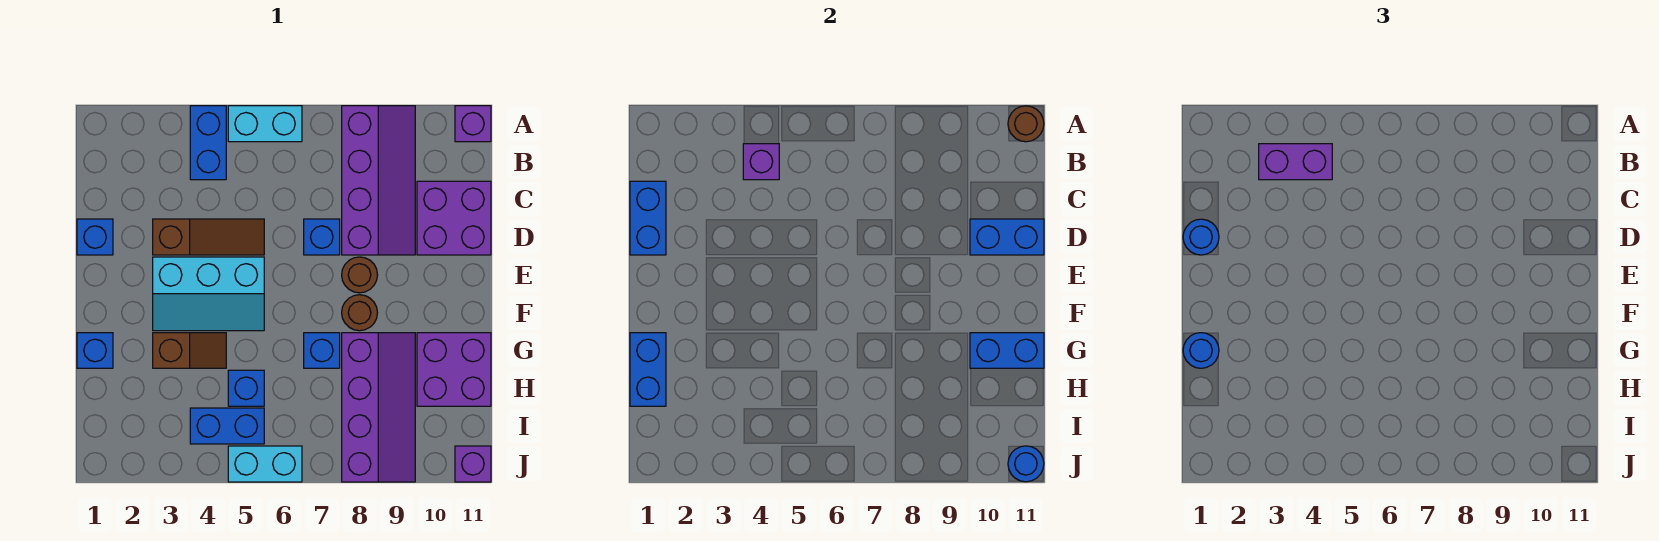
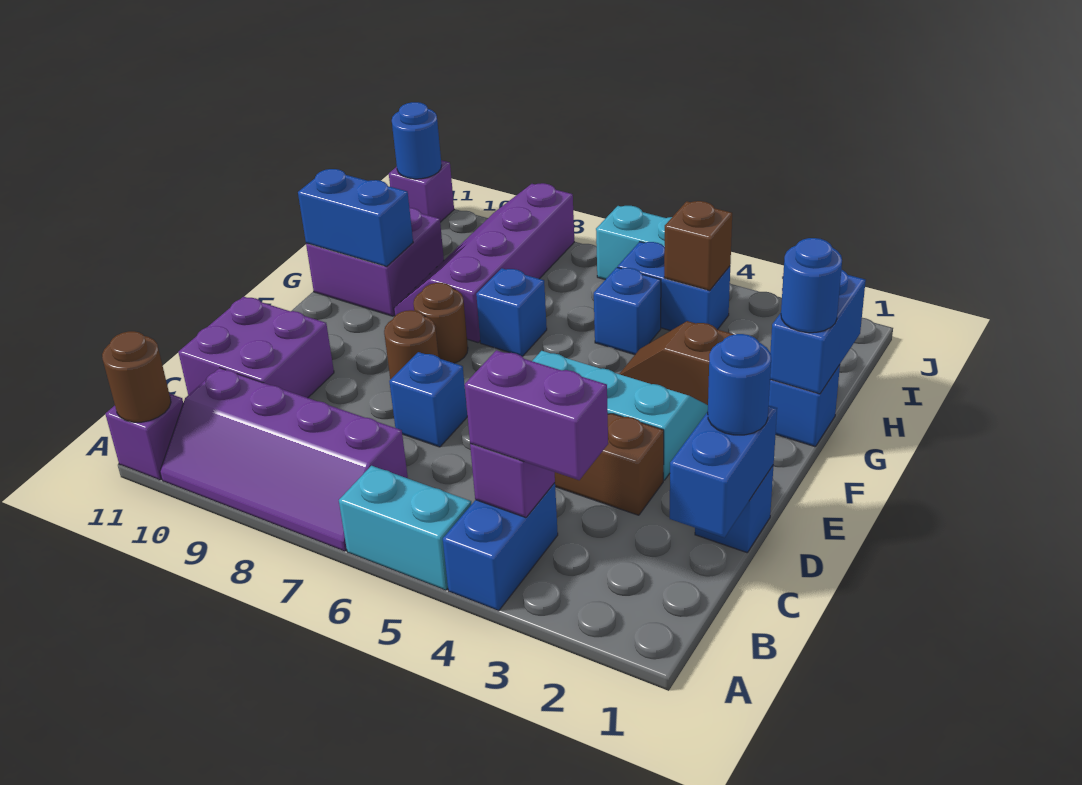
purple slope A8:D9 level 1 top 8 -> purple slope A7:B10 level 1 top B
blue brick D10:D11 level 2 -> none
none -> brown brick I4 level 2

